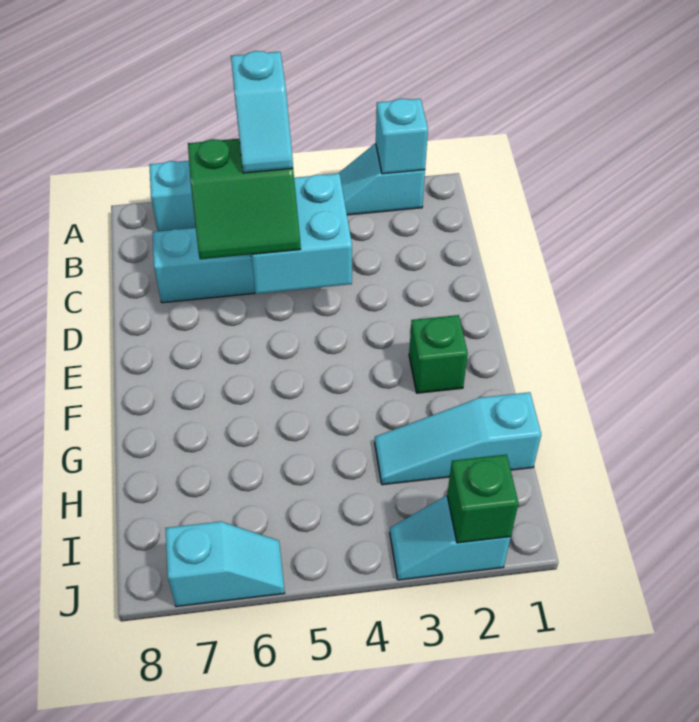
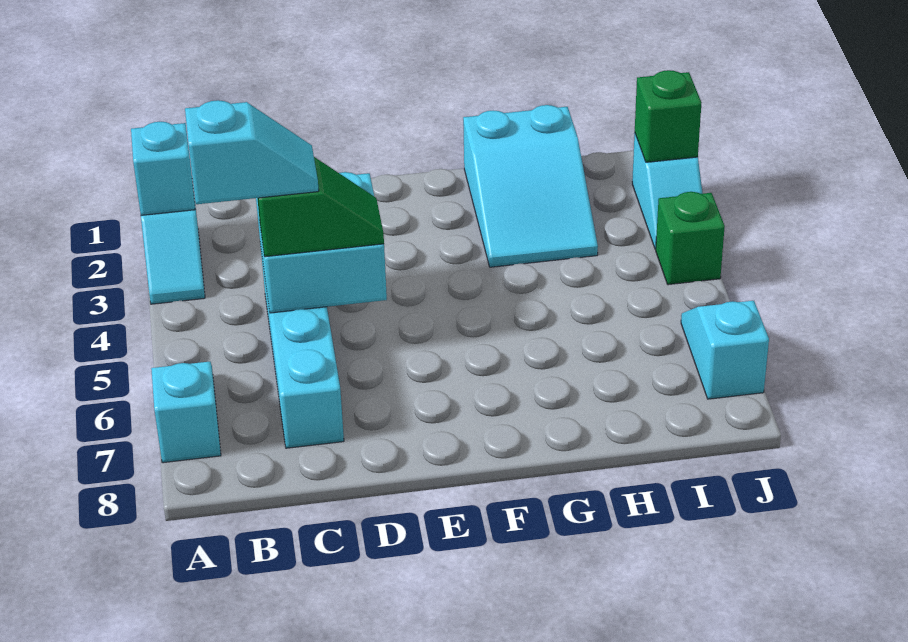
green slope C5:D6 level 3 top C -> green slope C5:D5 level 3 top C
green brick F2 level 1 -> green brick J4 level 1
cyan slope H1:H3 level 1 top 1 -> cyan slope G1:H3 level 1 top 1

